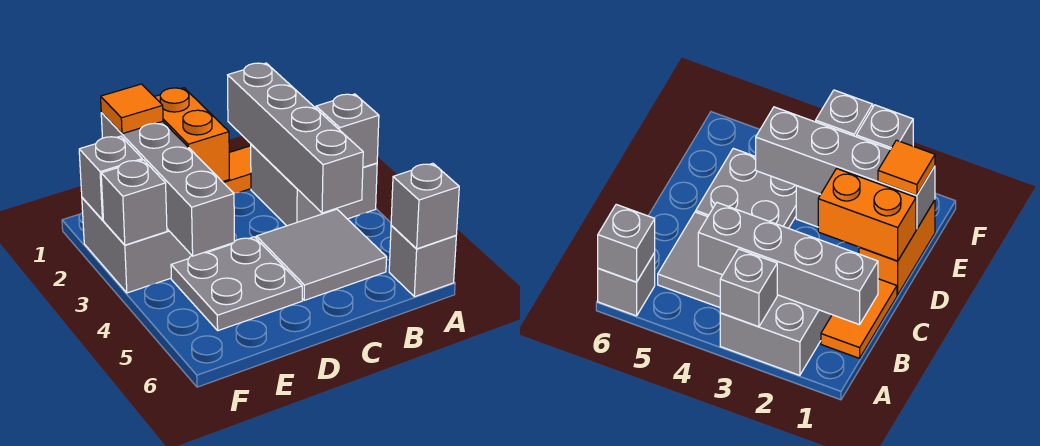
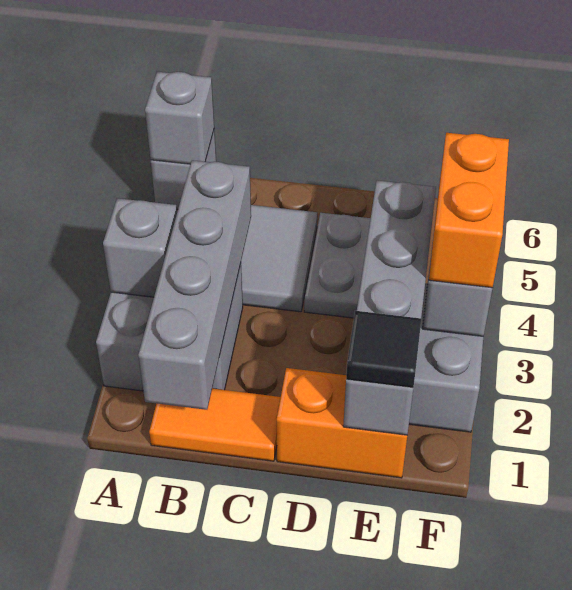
orange brick D1:D2 level 2 -> orange brick F3:F4 level 3
orange tile E1 level 3 -> black tile E1 level 3
grey brick F2 level 2 -> none

